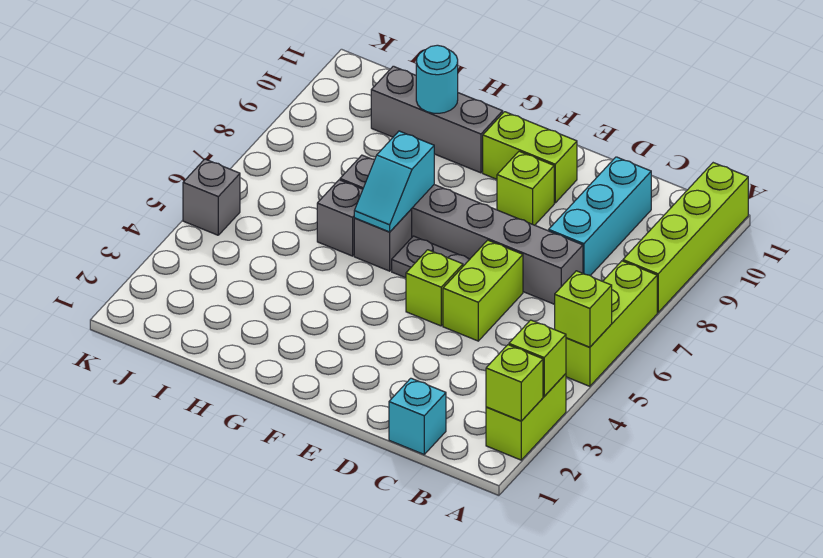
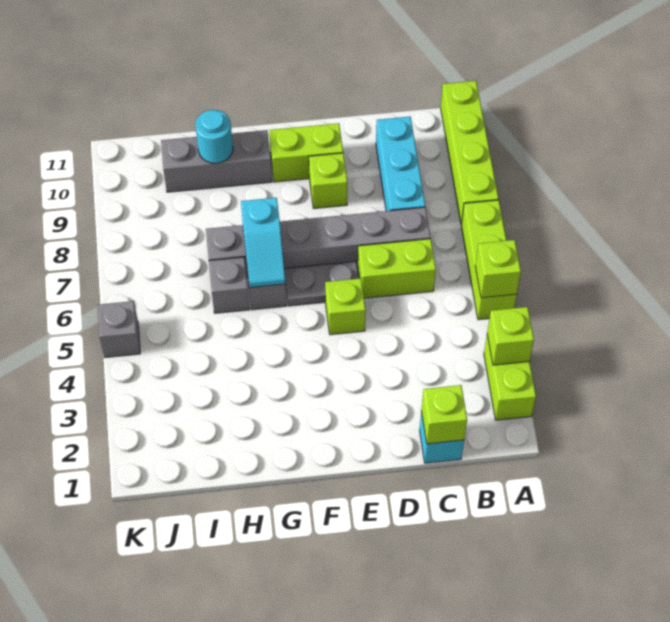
lime brick A2 level 2 -> lime brick C1 level 2
lime brick D5:D6 level 1 -> lime brick C6:D6 level 1

